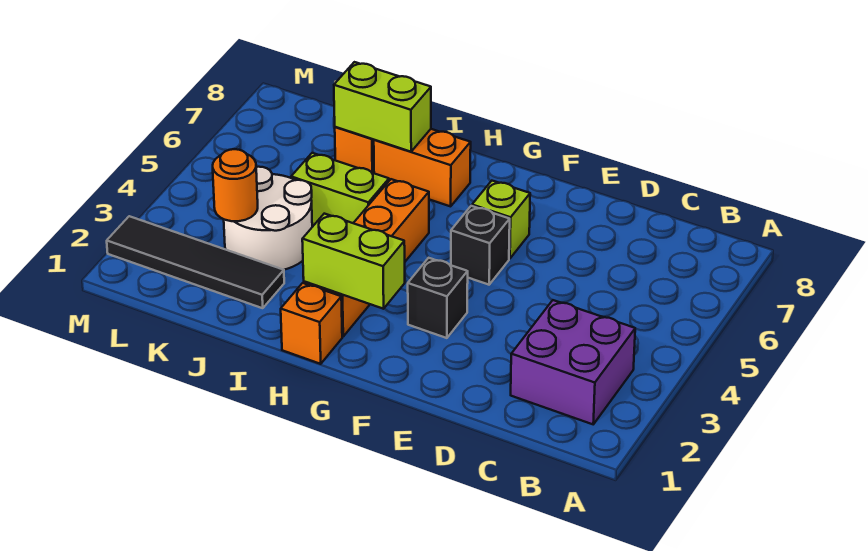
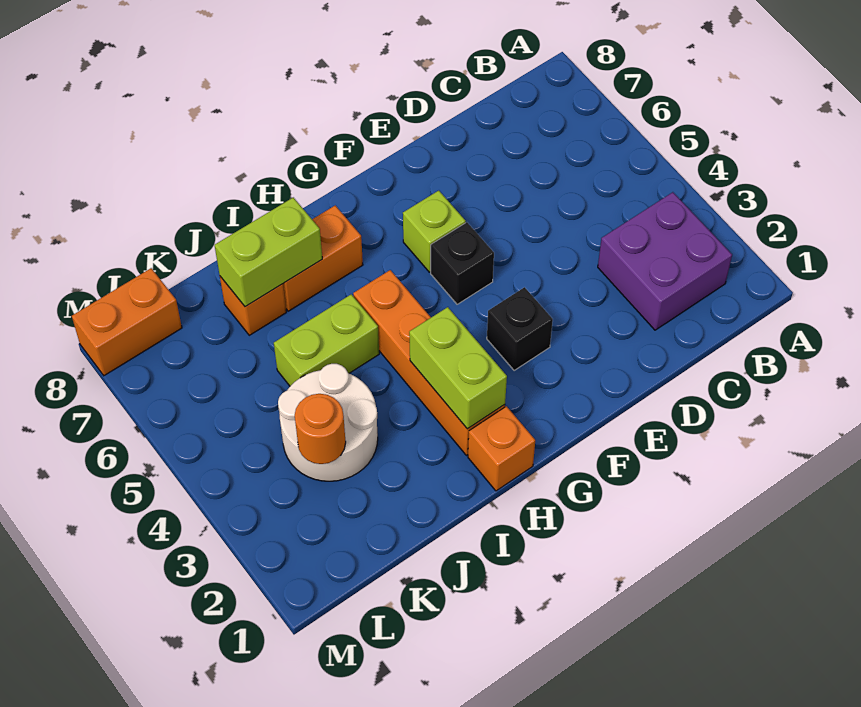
lime brick G2:H2 level 2 -> lime brick H2:H3 level 2
black tile J2:M2 level 1 -> none
none -> orange brick L8:M8 level 1

